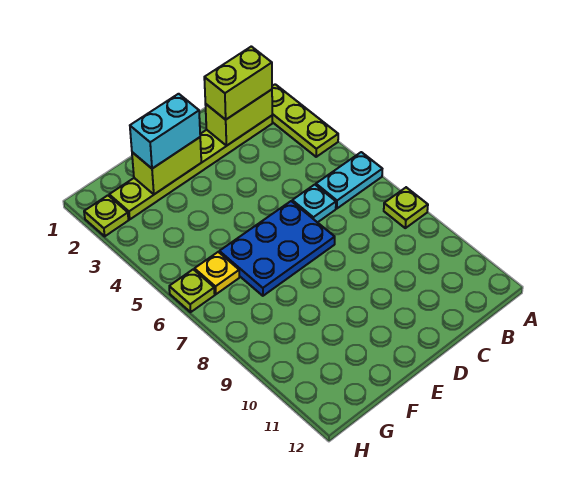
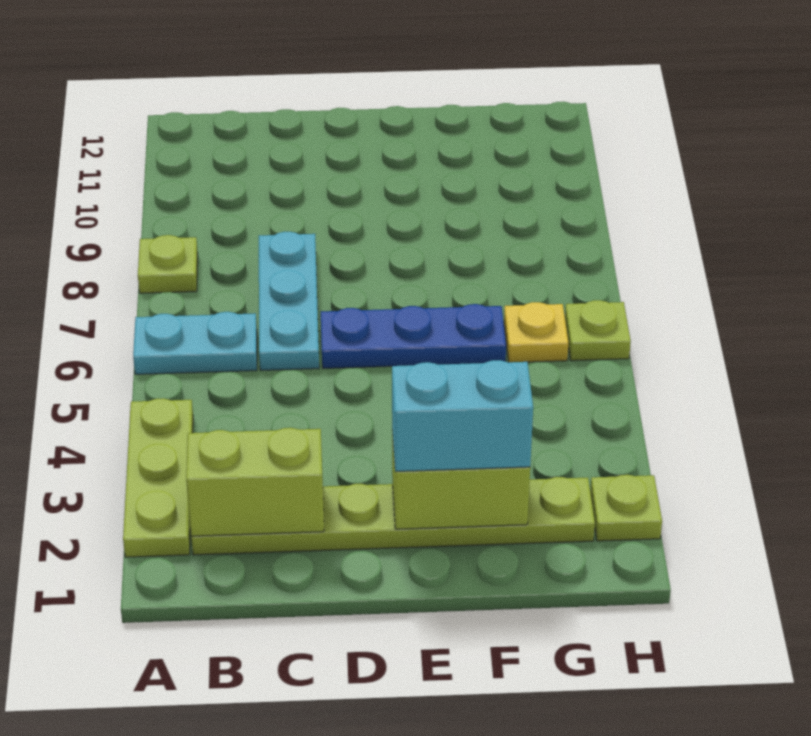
lime brick B2:C2 level 3 -> none
cyan plate C6 level 1 -> cyan plate C6:C8 level 1
blue plate D6:F7 level 1 -> blue plate D6:F6 level 1

